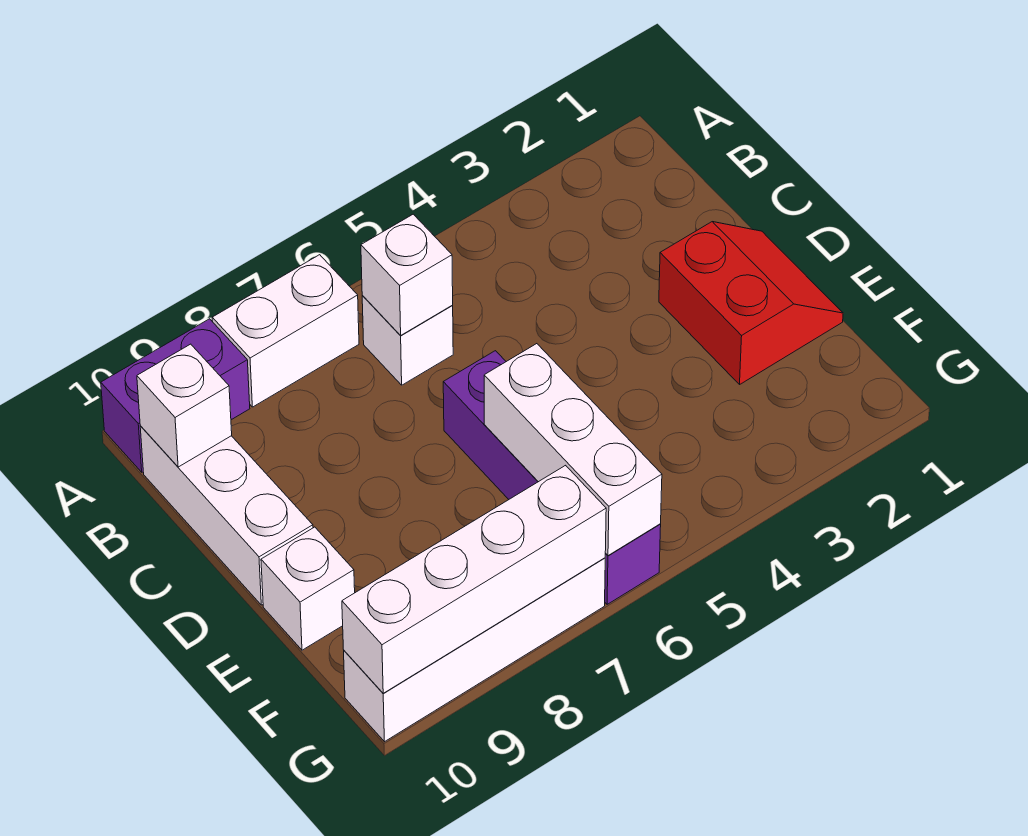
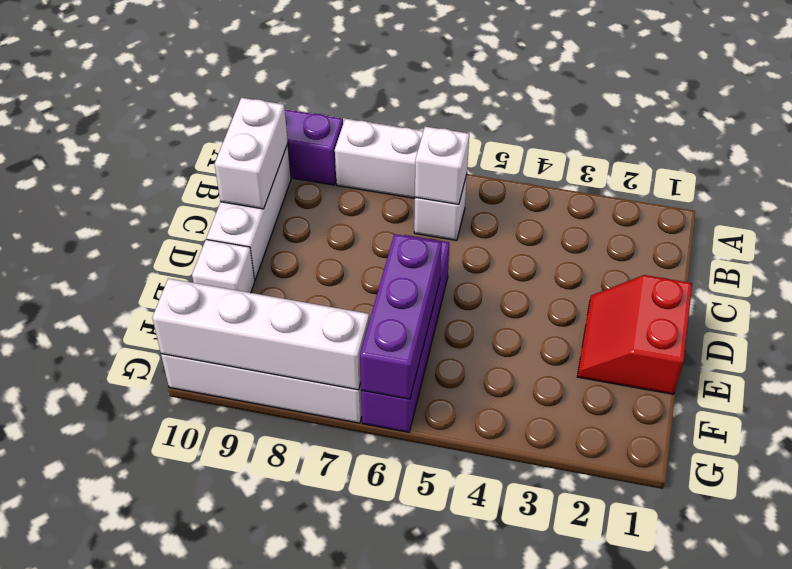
white brick B10 level 2 -> white brick B10:C10 level 2
red slope D1:E2 level 1 top 2 -> red slope D1:E2 level 1 top 1
white brick E6:G6 level 2 -> purple brick E6:G6 level 2

